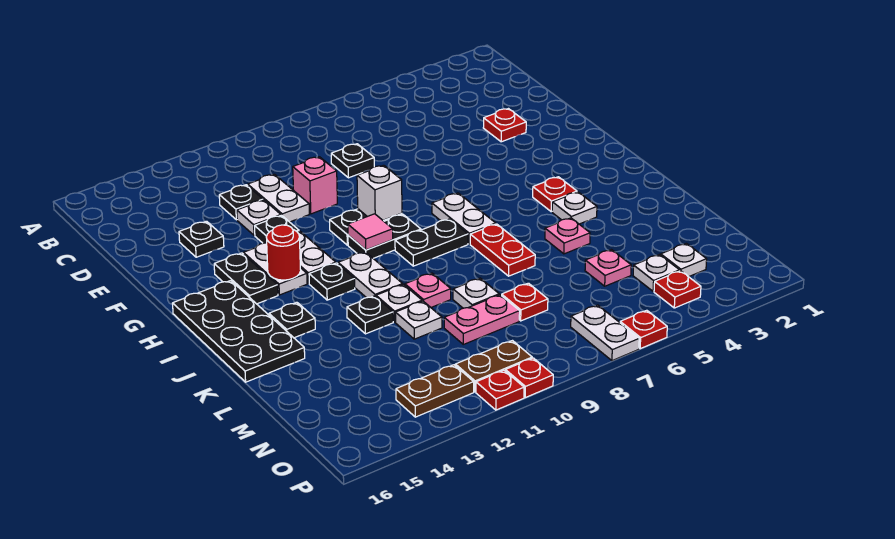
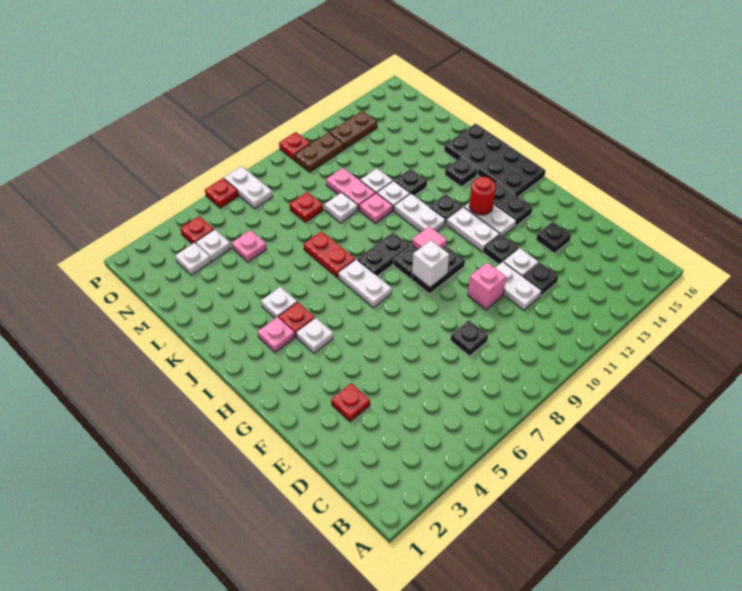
none -> white plate H4 level 1
pink plate K5 level 1 -> pink plate I3 level 1
pink plate M9:M10 level 1 -> pink plate L10:M10 level 1
red plate P11 level 1 -> none

